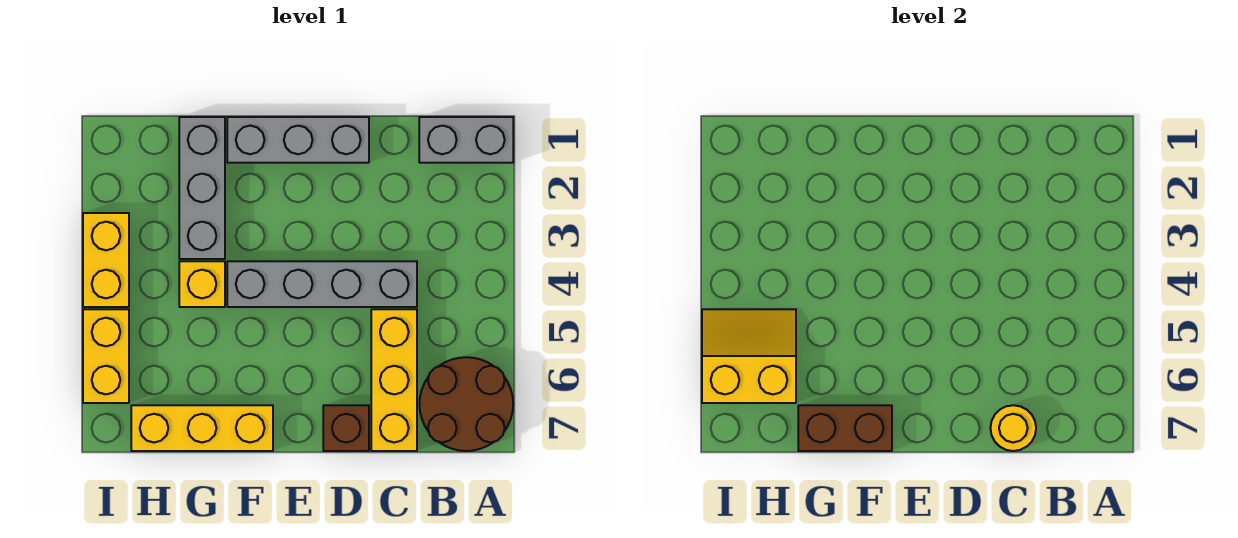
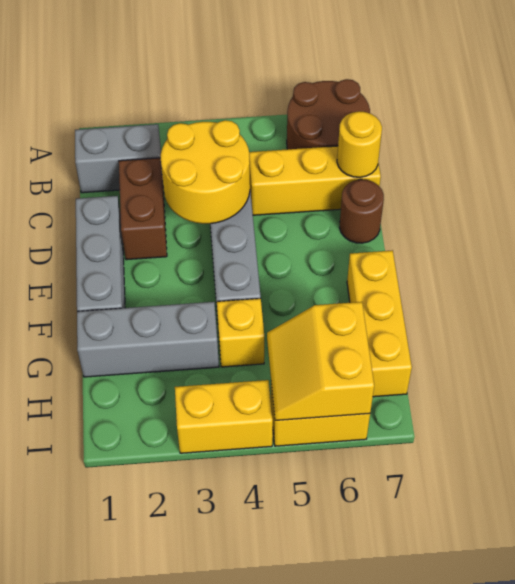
grey brick A1:B1 level 1 -> grey brick B1:B2 level 1
none -> yellow round brick C3:D4 level 2
brown brick D7 level 1 -> brown round brick D7 level 1
brown brick F7:G7 level 2 -> brown brick C2:D2 level 1

